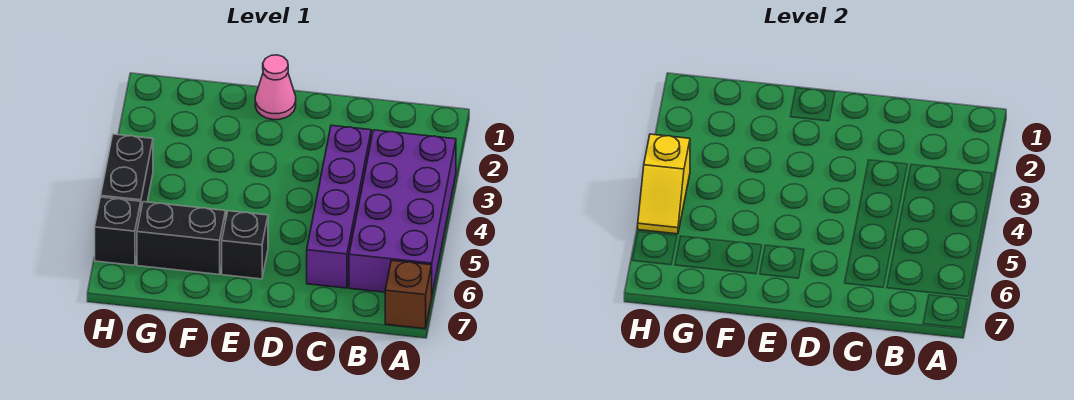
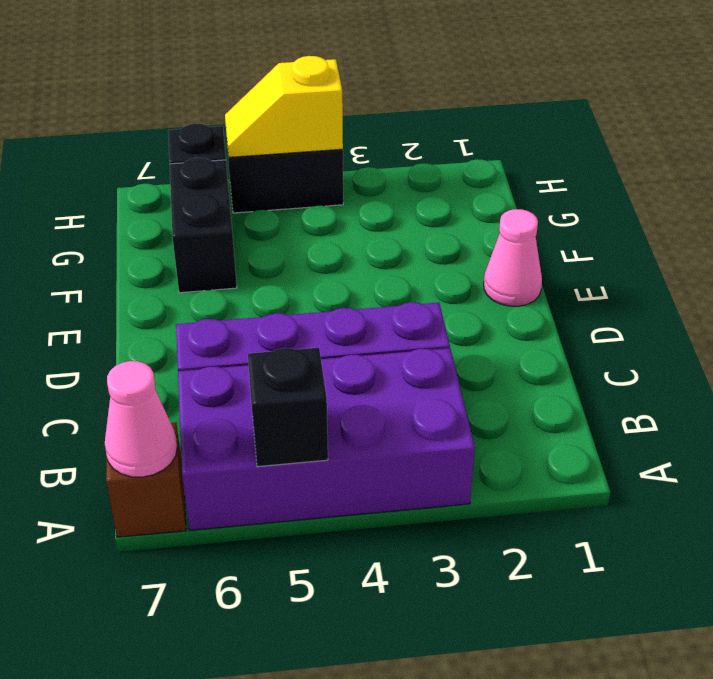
none -> pink cone A7 level 2
black brick E6 level 1 -> black brick A5 level 2

